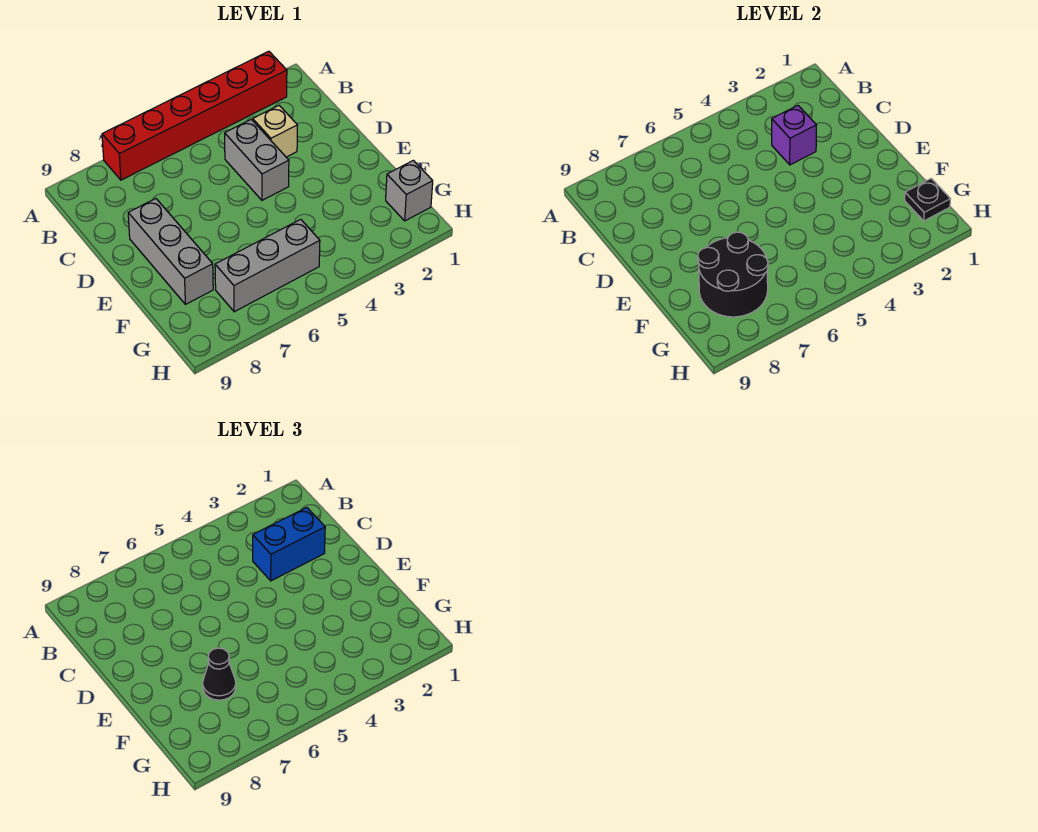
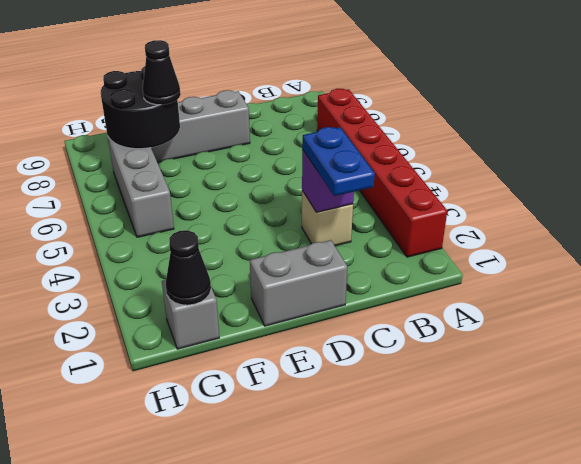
blue brick C2:C3 level 3 -> blue plate C2:C3 level 3
grey brick C4:D4 level 1 -> grey brick D1:E1 level 1
black plate G1 level 2 -> black cone G1 level 2

